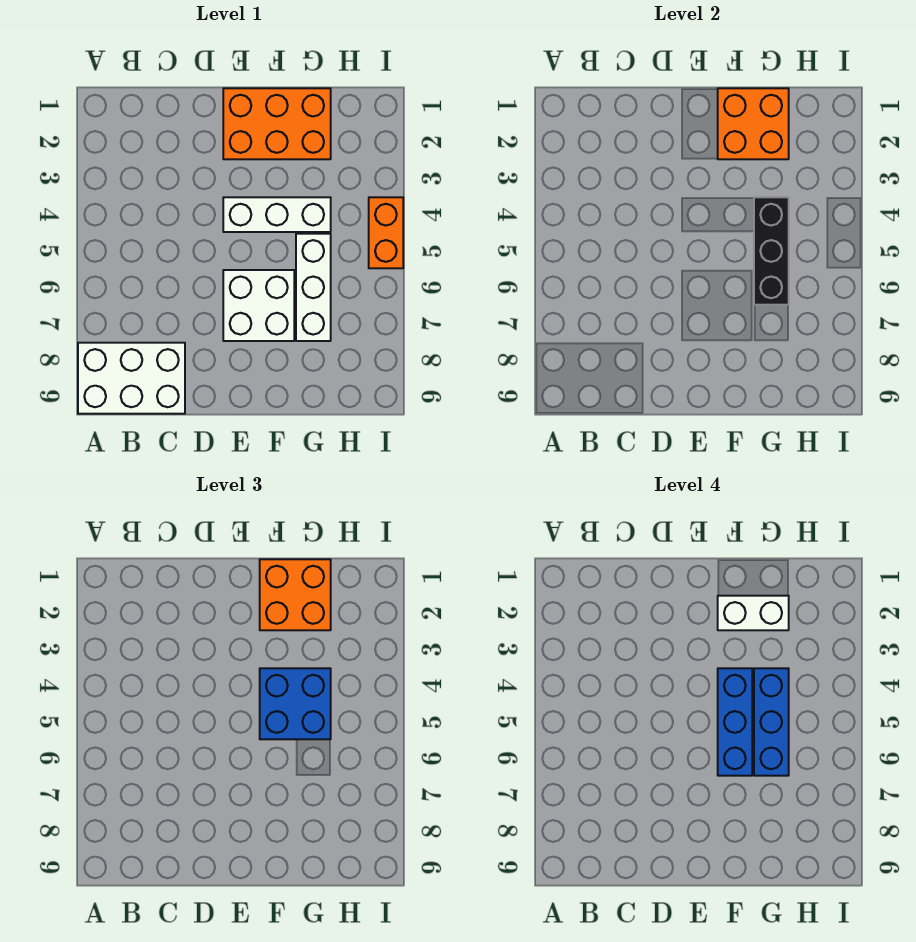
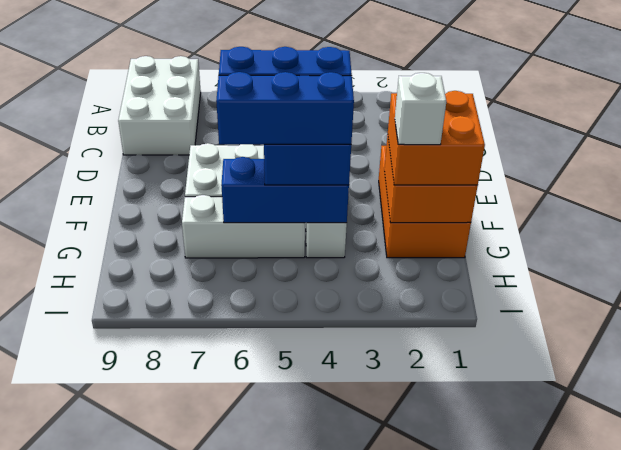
white brick F2:G2 level 4 -> white brick G2 level 4
black brick G4:G6 level 2 -> blue brick G4:G6 level 2
orange brick I4:I5 level 1 -> none

